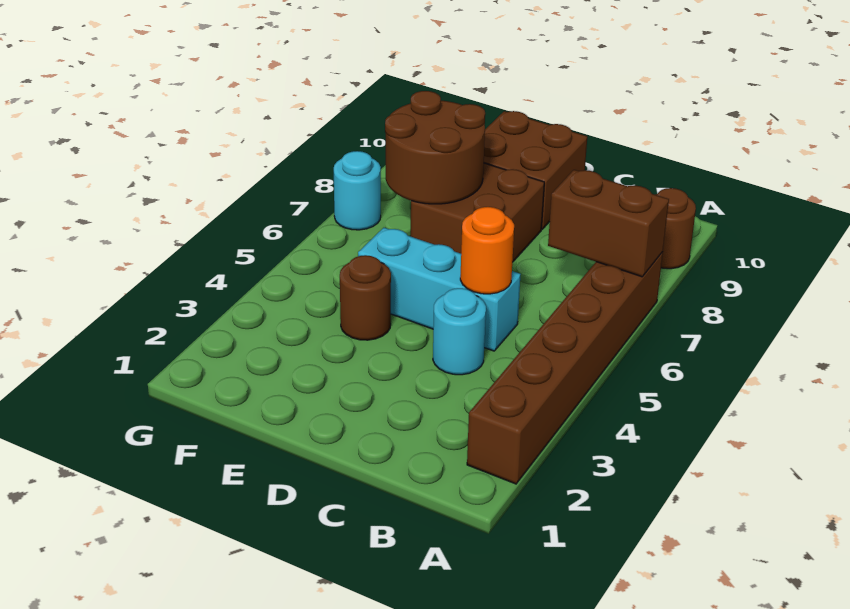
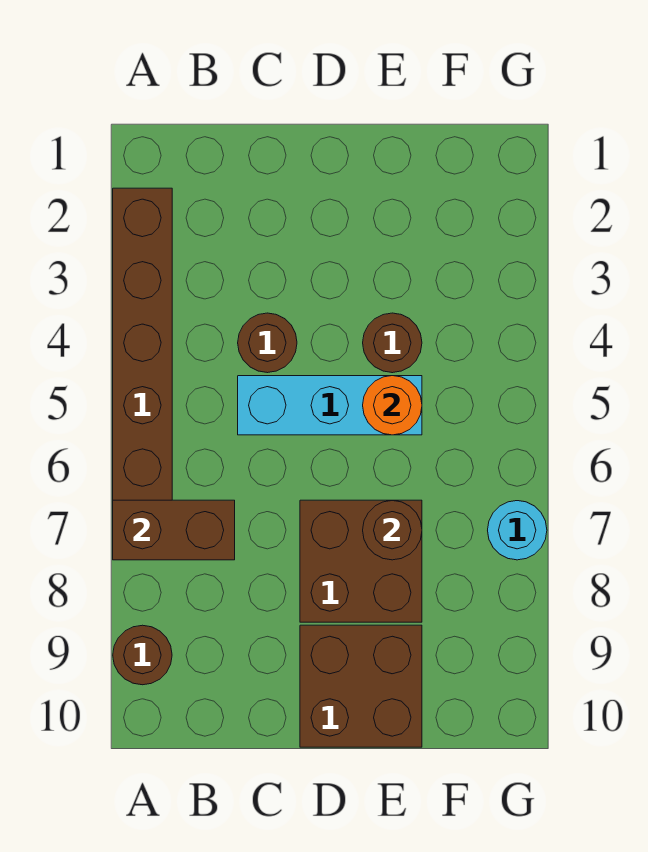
cyan round brick C4 level 1 -> brown round brick C4 level 1
orange round brick C5 level 2 -> orange round brick E5 level 2
brown round brick E7:F8 level 2 -> brown round brick E7 level 2

